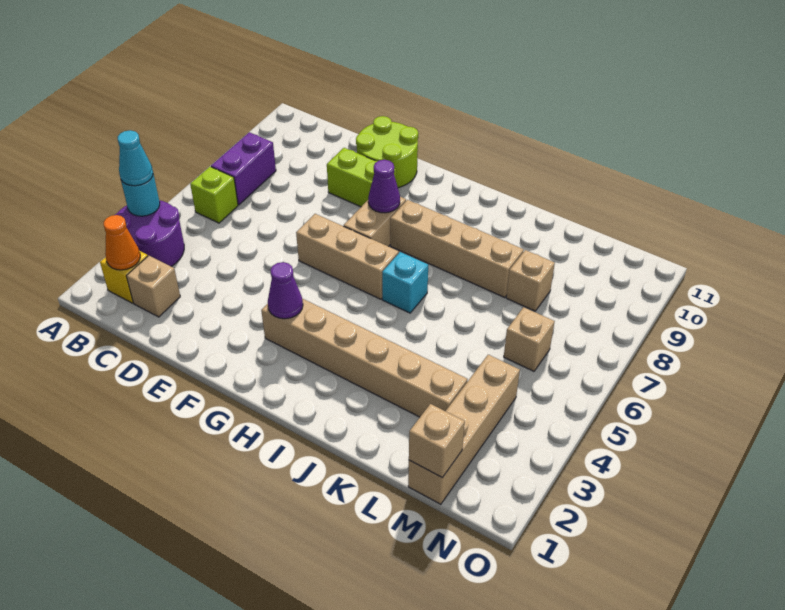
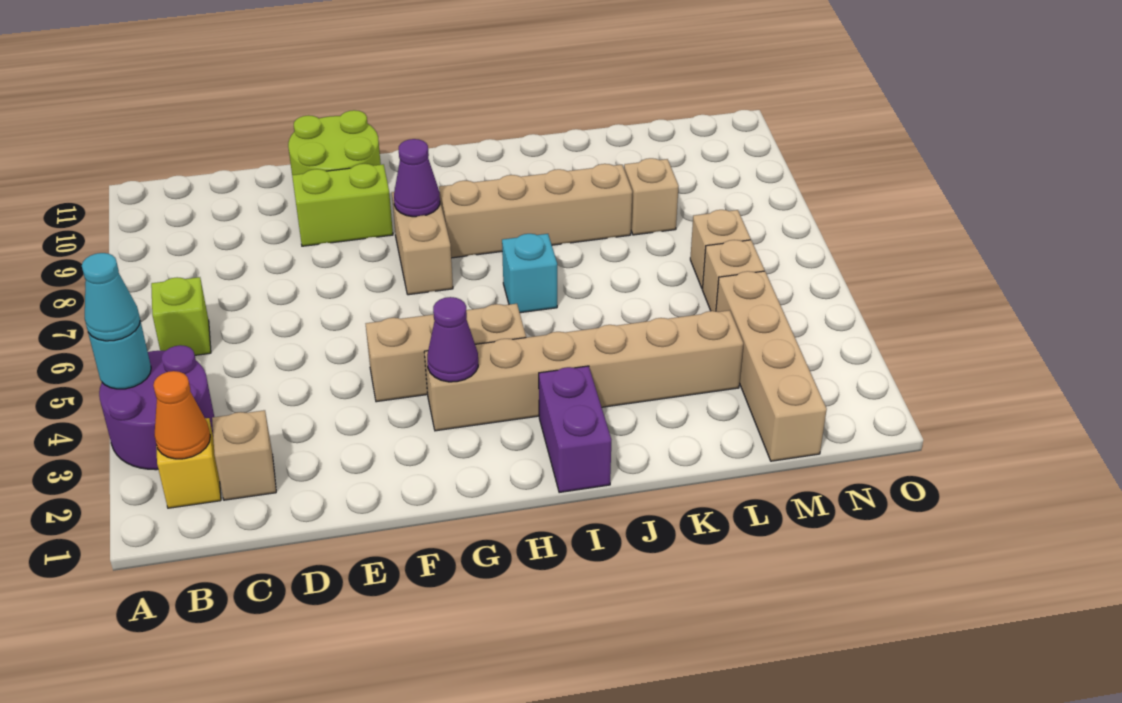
purple brick B7:B8 level 1 -> purple brick I1:I2 level 1
tan brick F6:H6 level 1 -> tan brick F4:H4 level 1
tan brick M1 level 2 -> tan brick M5 level 1

